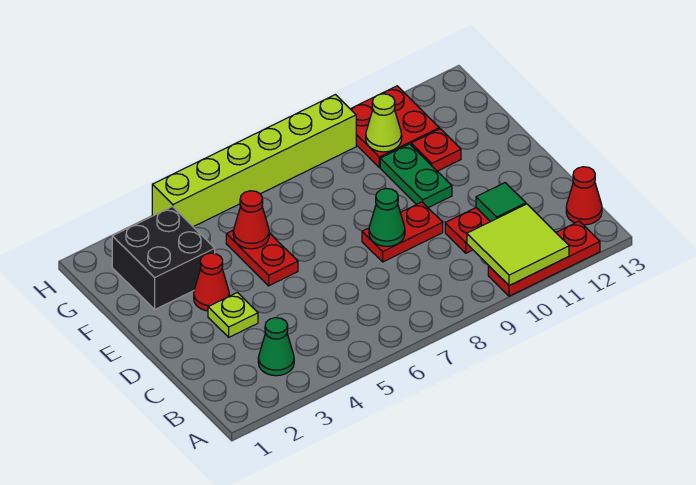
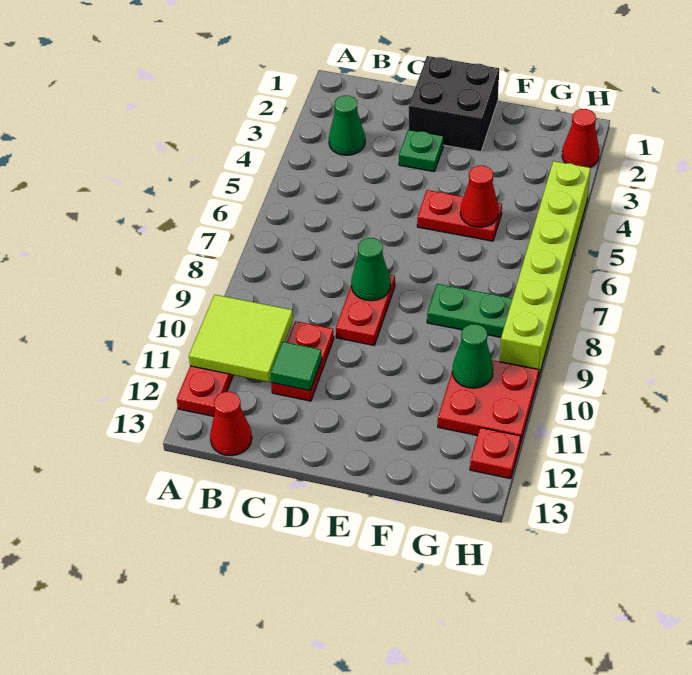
lime plate D3 level 1 -> green plate D3 level 1
red cone E3 level 1 -> red cone H2 level 1
green plate E10:F10 level 1 -> green plate F8:G8 level 1
black brick F2:G3 level 1 -> black brick D1:E2 level 1
red plate F11 level 1 -> red plate H12 level 1
lime cone G10 level 2 -> green cone G10 level 2

